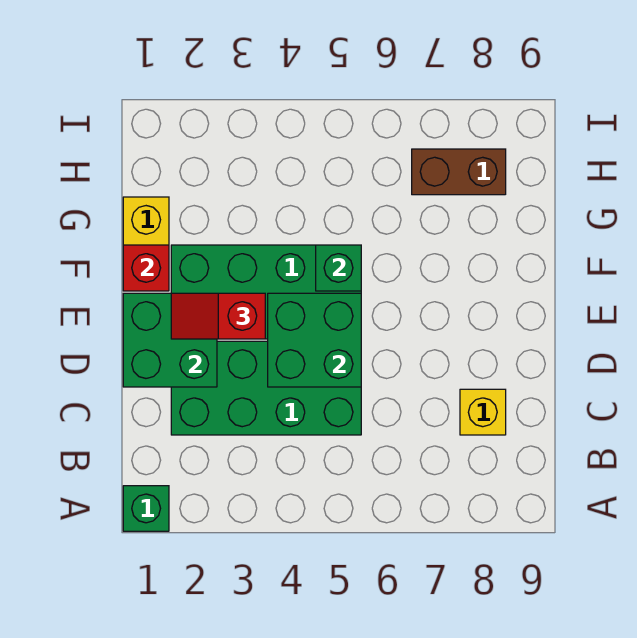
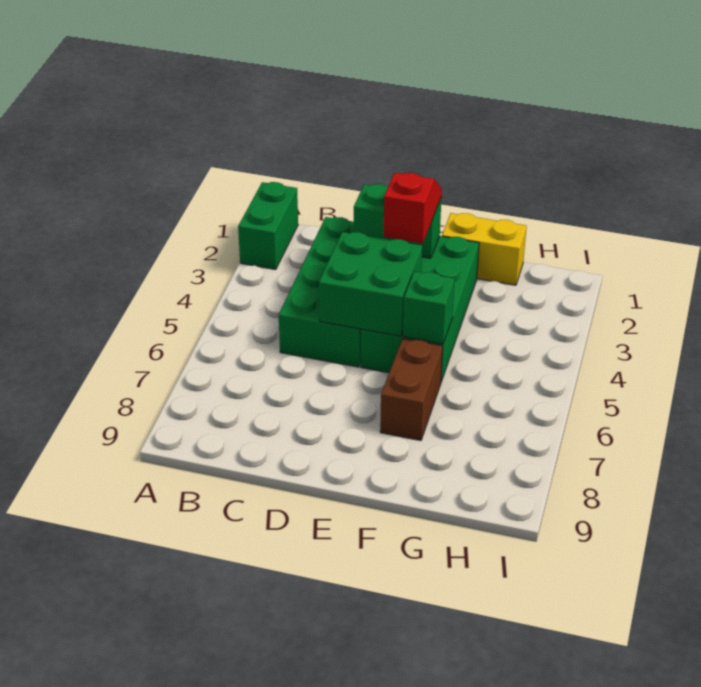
green brick A1 level 1 -> green brick A1:A2 level 1
yellow brick C8 level 1 -> none
green brick D1:E2 level 2 -> green brick D2:E2 level 2
red brick F1 level 2 -> none
brown brick H7:H8 level 1 -> brown brick F6:F7 level 1

